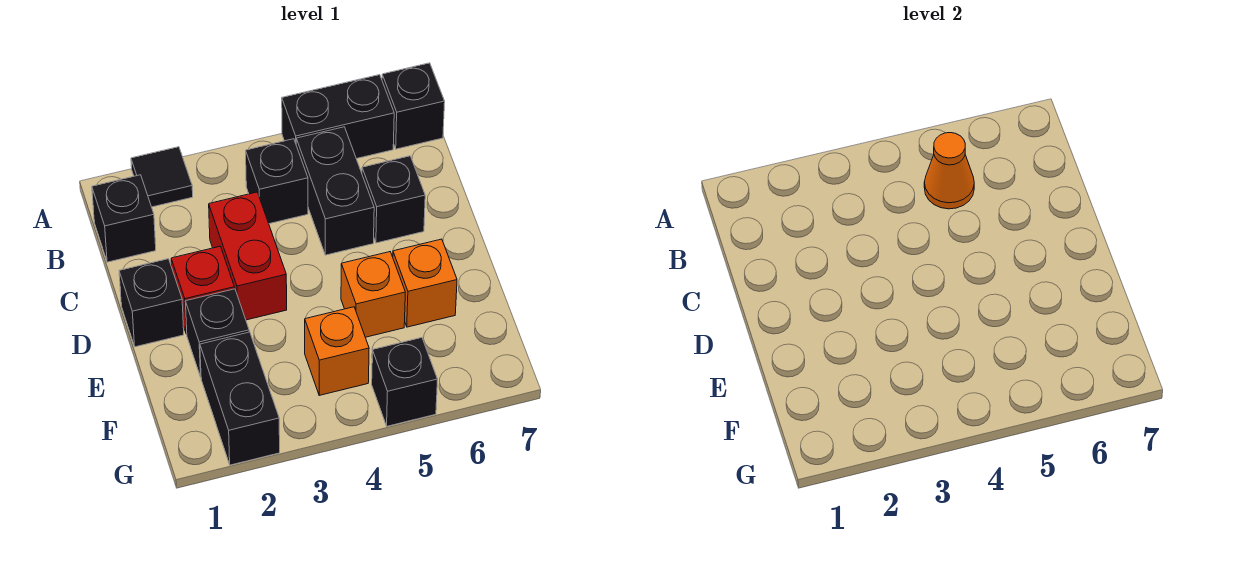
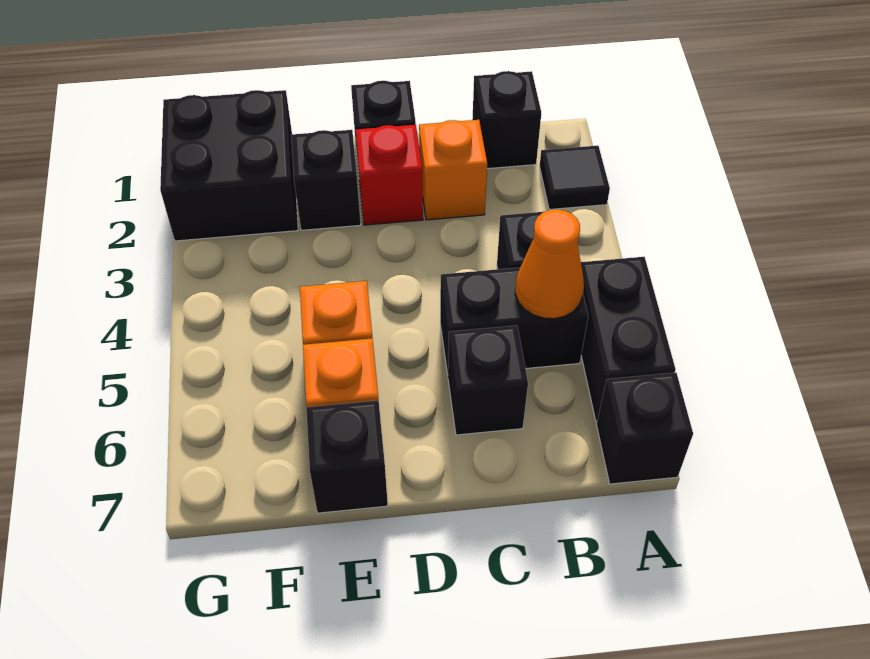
red brick C3:D3 level 1 -> none
black brick F2:G2 level 1 -> black brick F1:G2 level 1
orange brick F4 level 1 -> orange brick C2 level 1
black brick G5 level 1 -> black brick E7 level 1

